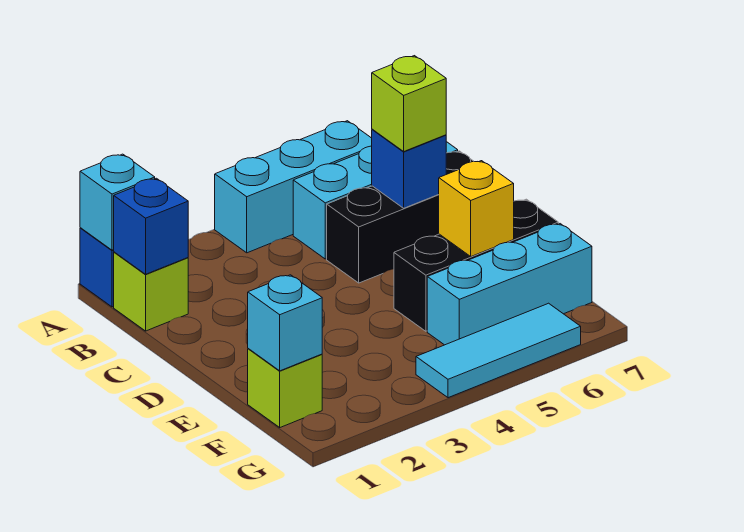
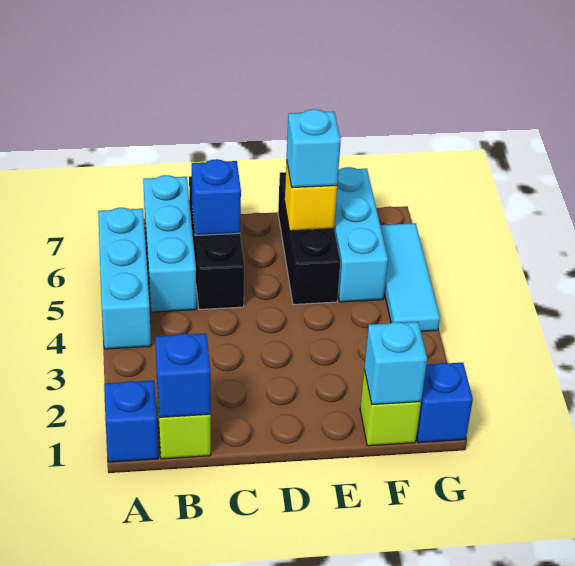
cyan brick A1 level 2 -> cyan brick E6 level 3
lime brick C6 level 3 -> none
none -> blue brick G1 level 1

